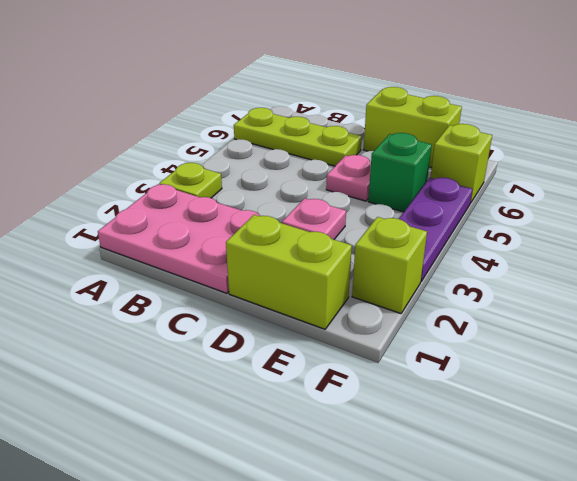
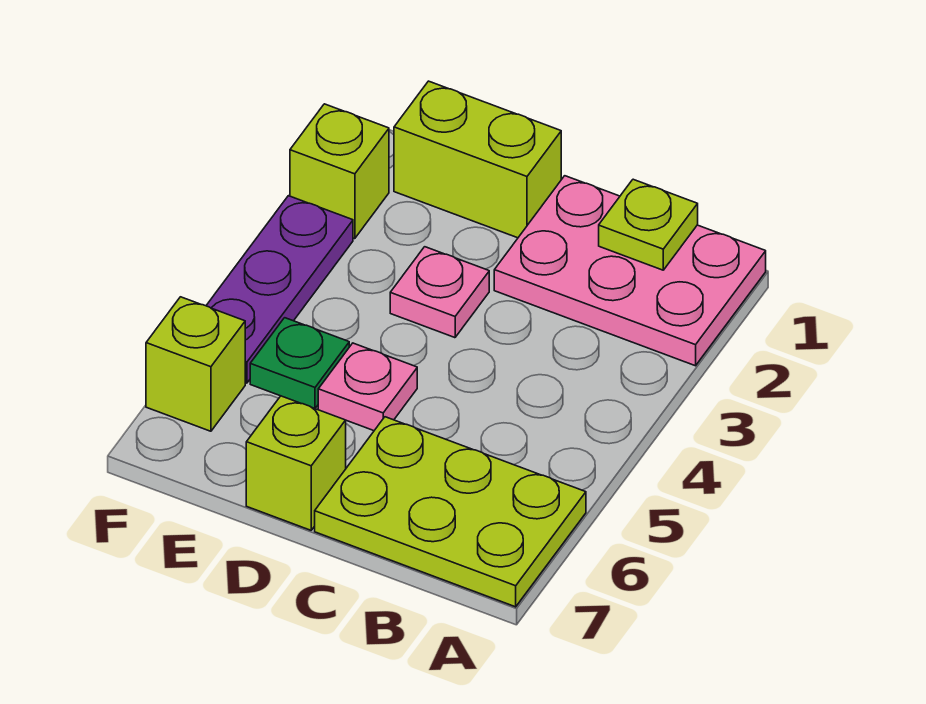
lime plate A3 level 1 -> lime plate B1 level 2
lime plate A6:C6 level 1 -> lime plate A6:C7 level 1
lime brick D7:E7 level 1 -> lime brick D7 level 1
green brick E5 level 1 -> green plate E5 level 1

